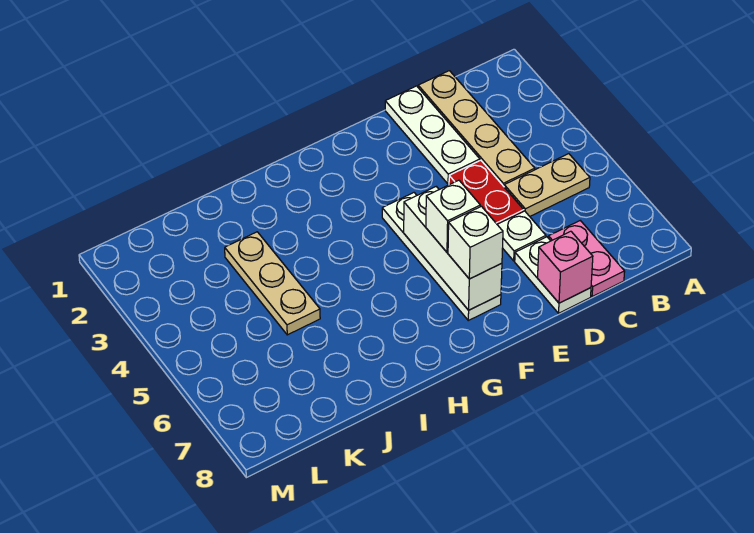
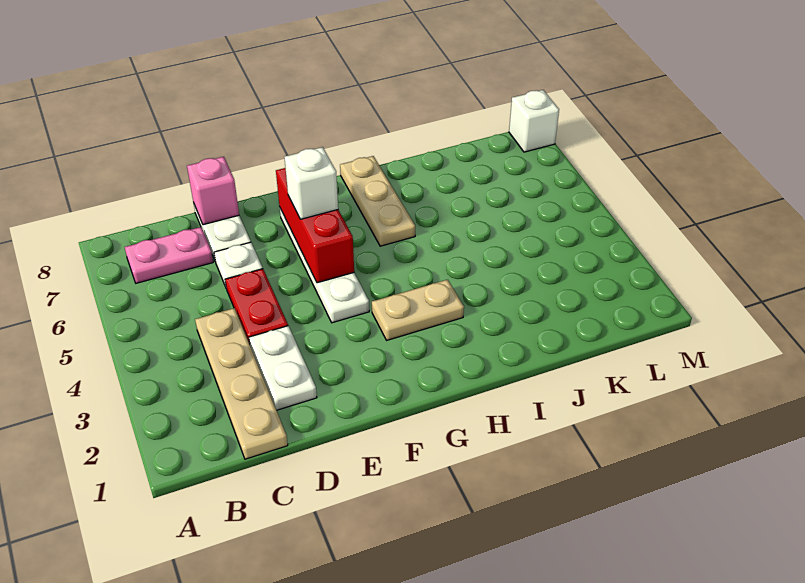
tan plate B5:C5 level 1 -> tan plate G3:H3 level 1
pink plate C7:C8 level 1 -> pink plate B7:C7 level 1
white plate D1:D3 level 1 -> white plate D2:D3 level 1
white brick F5:F7 level 2 -> red brick F5:F7 level 2
white brick F7 level 3 -> white brick M8 level 1
tan plate J3:J5 level 1 -> tan plate H6:H8 level 1

